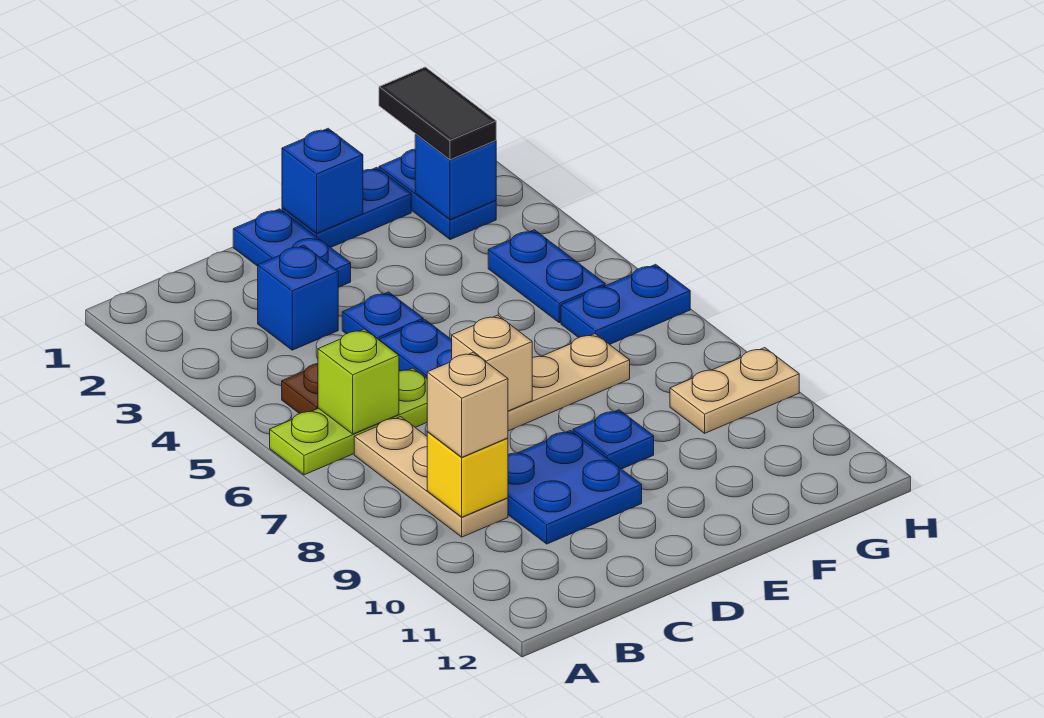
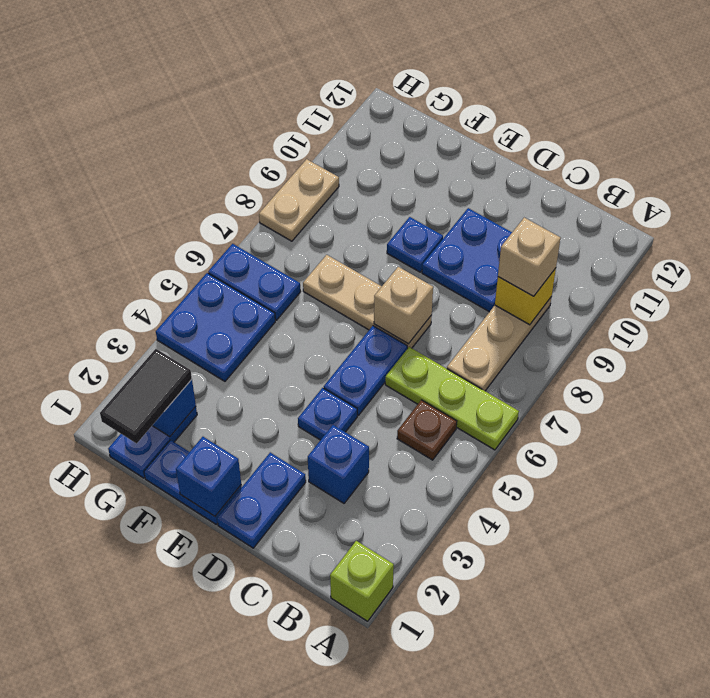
lime brick B6 level 2 -> lime brick A1 level 1
blue plate G4:G5 level 1 -> blue plate G4:H5 level 1
tan plate G9:H9 level 1 -> tan plate H8:H9 level 1

